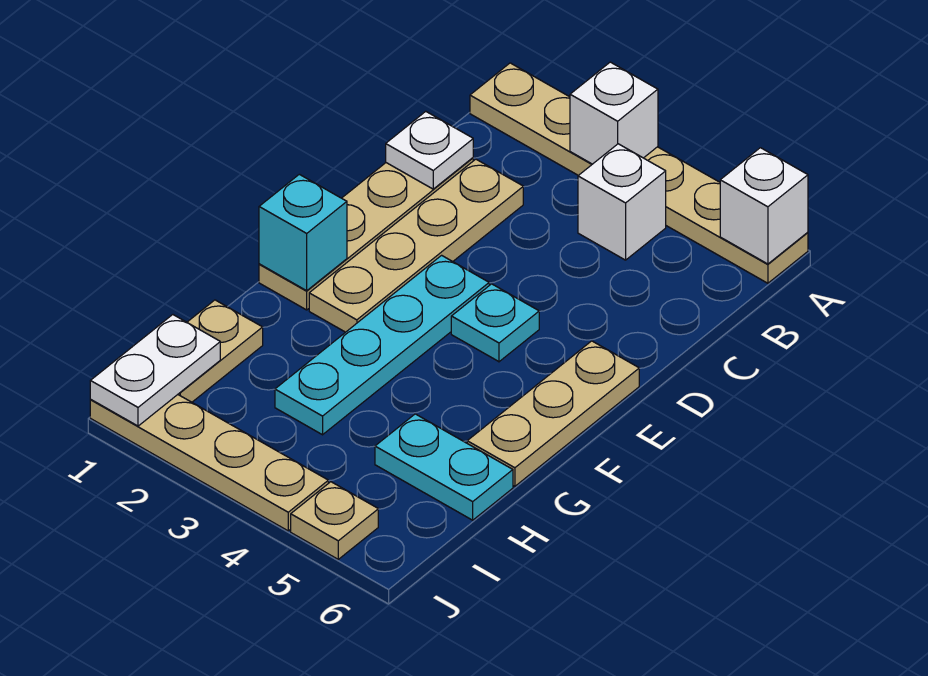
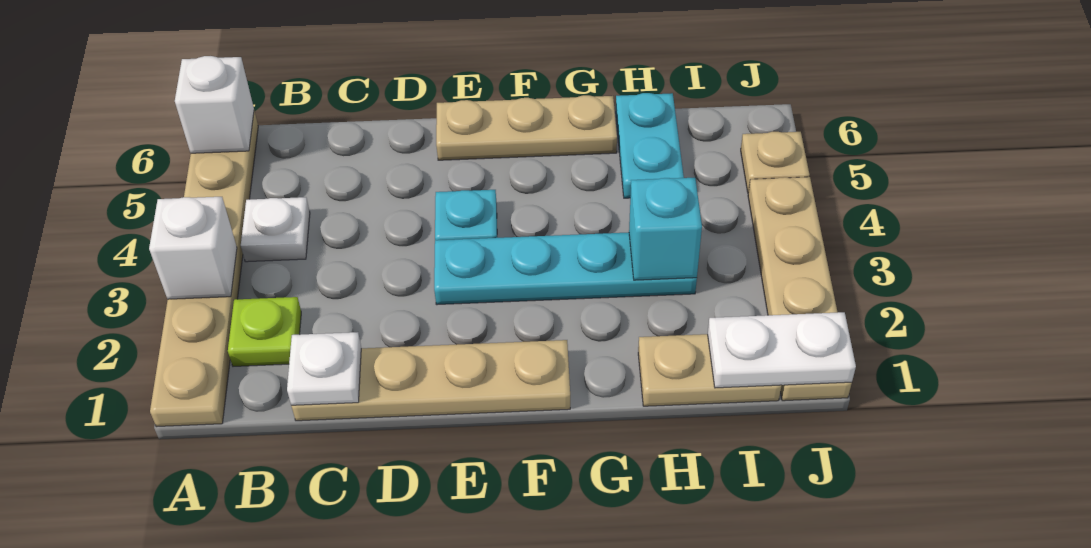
none -> lime plate B2 level 1
white brick B4 level 1 -> white plate B4 level 1
tan plate C2:F2 level 1 -> none
cyan brick F1 level 2 -> cyan brick H3 level 2

